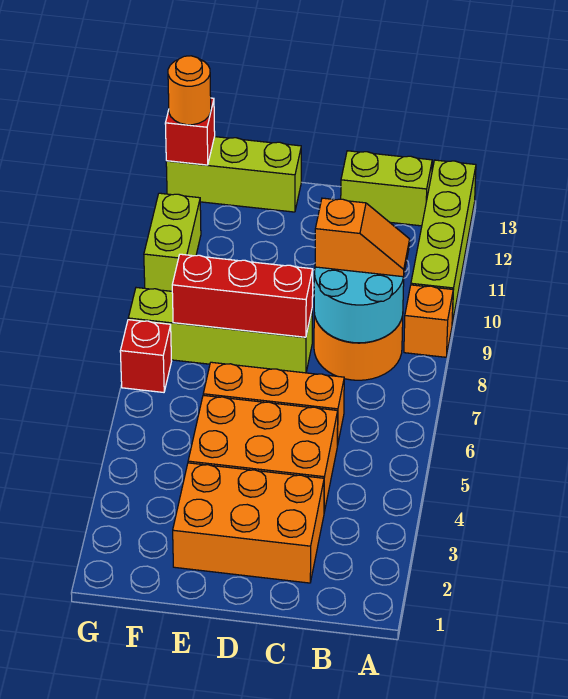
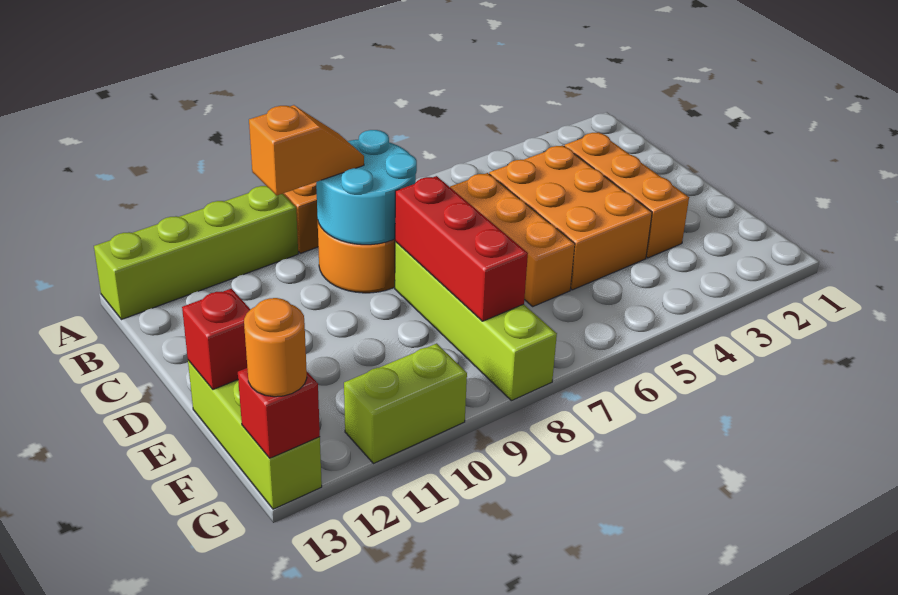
orange slope B9:C9 level 3 top C -> orange slope B9:B10 level 3 top 10
lime brick B13:C13 level 1 -> none
orange brick C2:E3 level 1 -> orange brick C3:E3 level 1
red brick G7 level 1 -> red brick E13 level 2

